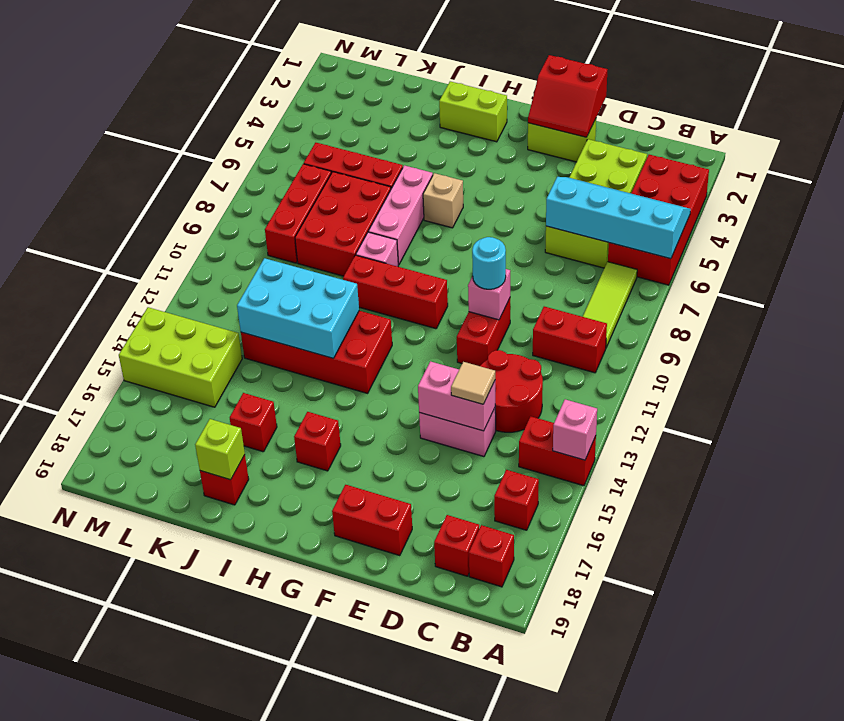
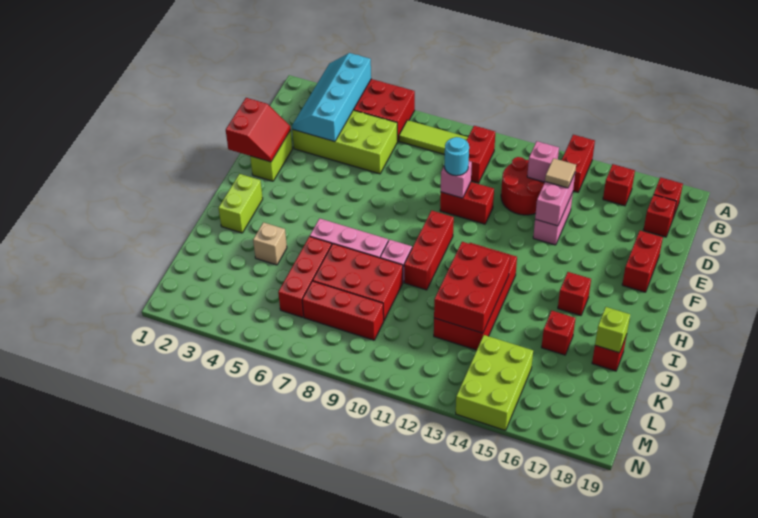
cyan slope A5:D6 level 2 top 6 -> cyan slope A3:D4 level 2 top 4
pink brick A14 level 2 -> pink brick C13 level 2
tan brick H6 level 1 -> tan brick J4 level 1
cyan brick I12:K13 level 2 -> red brick I12:K13 level 2

